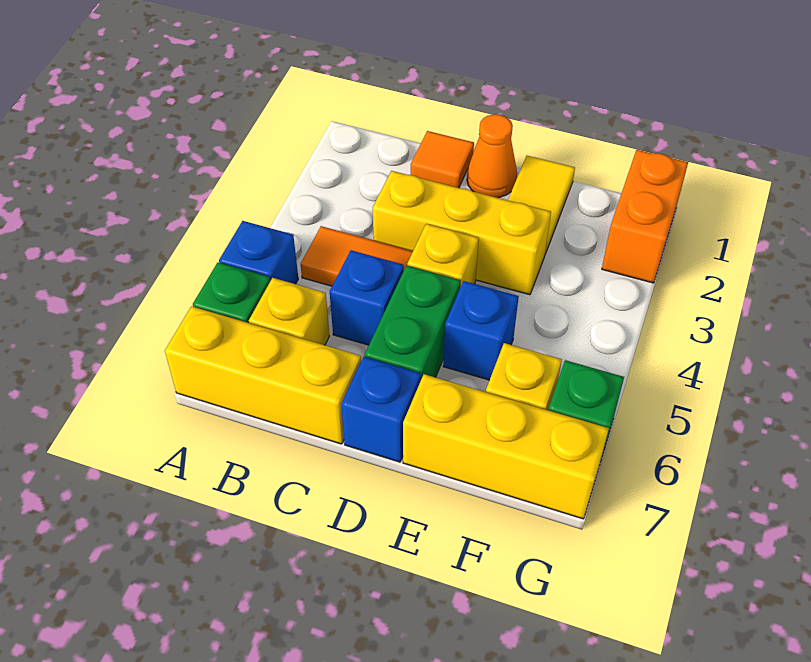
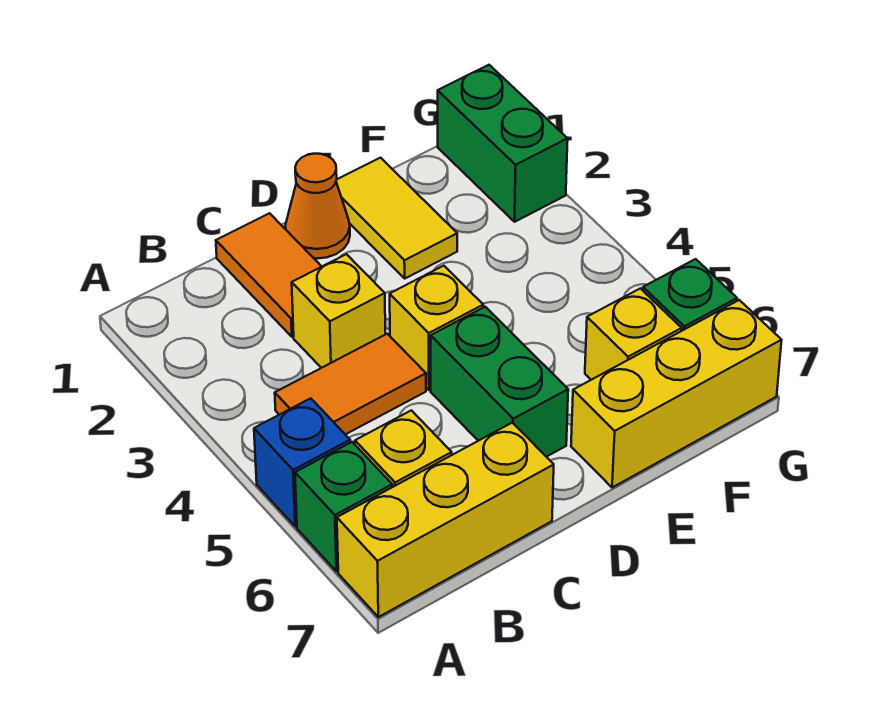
orange tile C1 level 1 -> orange tile C1:C2 level 1
yellow brick C3:E3 level 1 -> yellow brick C3 level 1
blue brick C5 level 1 -> none
blue brick D7 level 1 -> none
blue brick E5 level 1 -> none
orange brick G1:G2 level 1 -> green brick G1:G2 level 1

